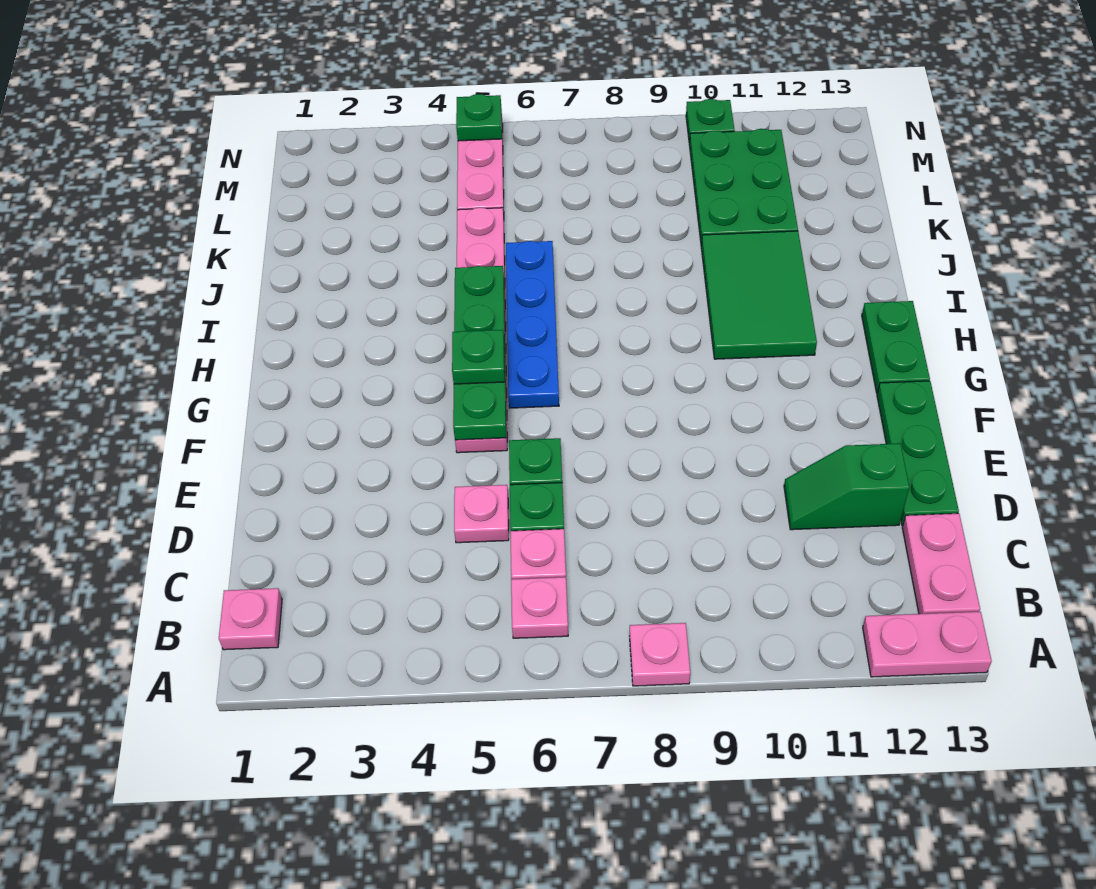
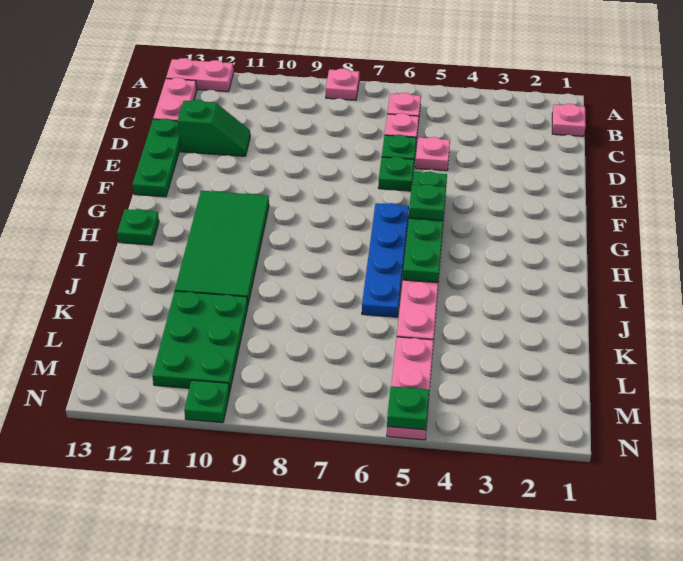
green plate G13:H13 level 1 -> green plate H13 level 1
green tile H10:J11 level 1 -> green tile G10:J11 level 1

